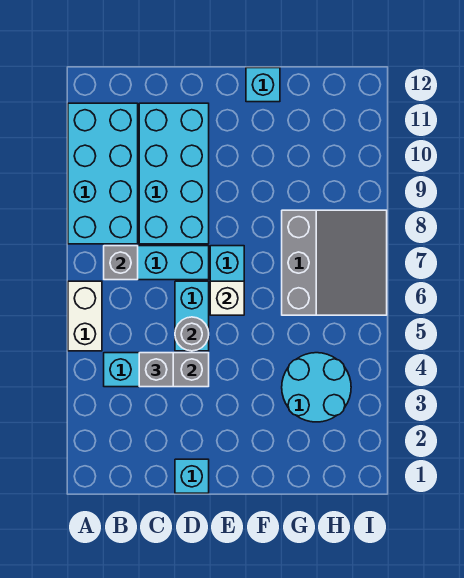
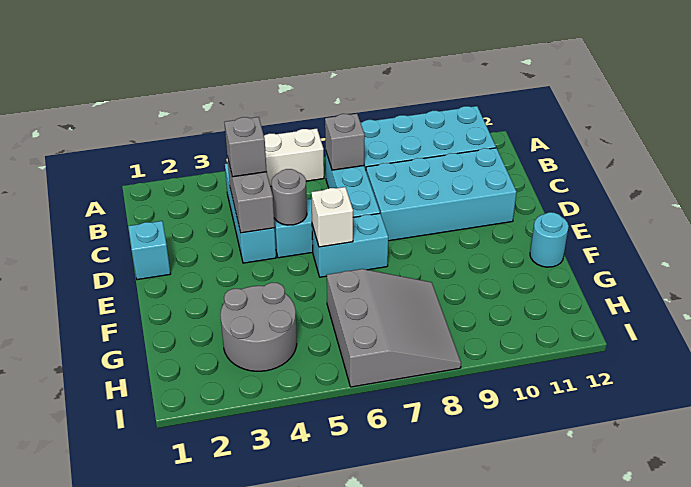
cyan brick F12 level 1 -> cyan round brick F12 level 1
cyan round brick G3:H4 level 1 -> grey round brick G3:H4 level 1
grey slope G6:I8 level 1 top G -> grey slope G6:I8 level 1 top 6

